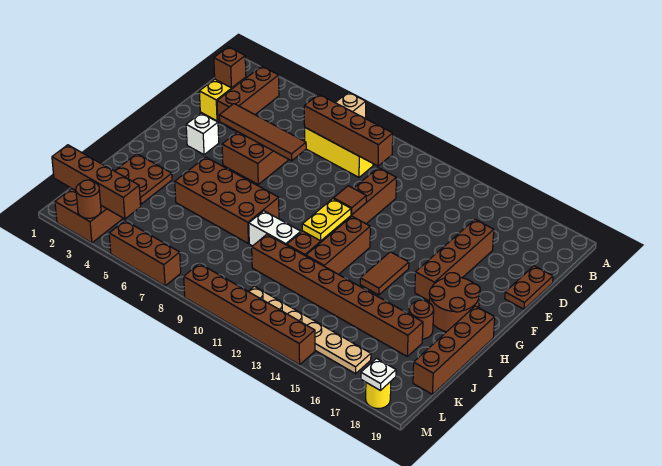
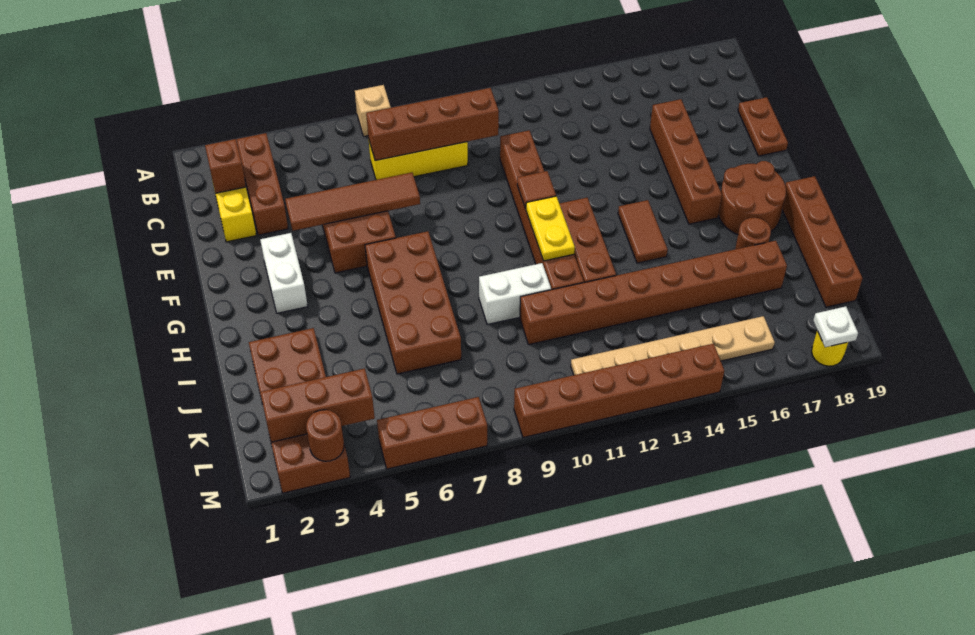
white brick F3 level 1 -> white brick F3:G3 level 1
brown brick H5:I8 level 1 -> brown brick G6:J7 level 1
brown brick L1:L4 level 2 -> brown brick L2:L4 level 2

